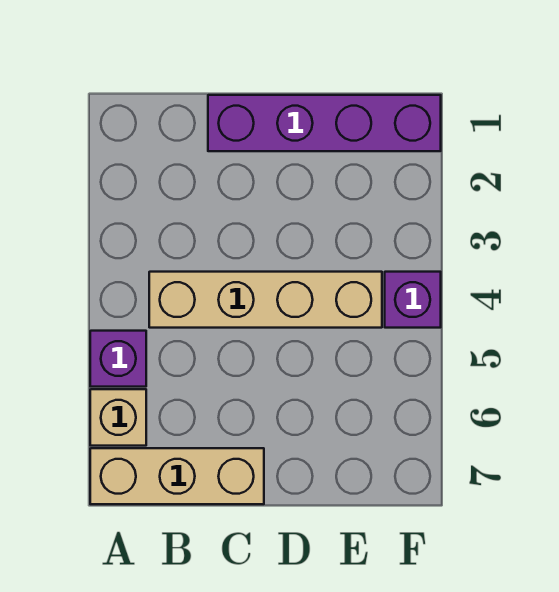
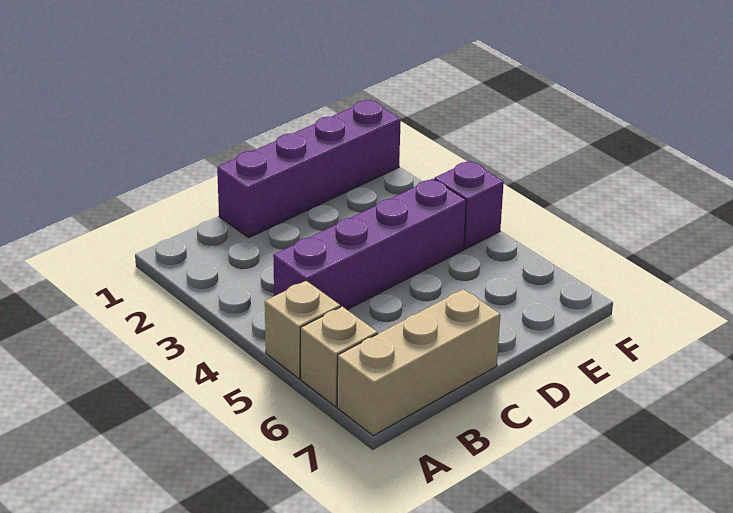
purple brick A5 level 1 -> tan brick A5 level 1
tan brick B4:E4 level 1 -> purple brick B4:E4 level 1

